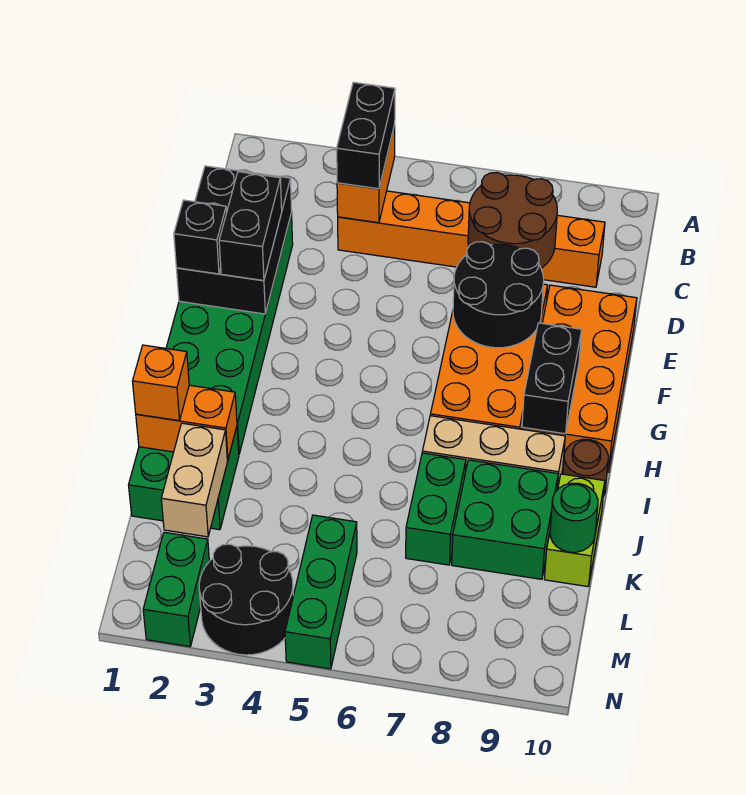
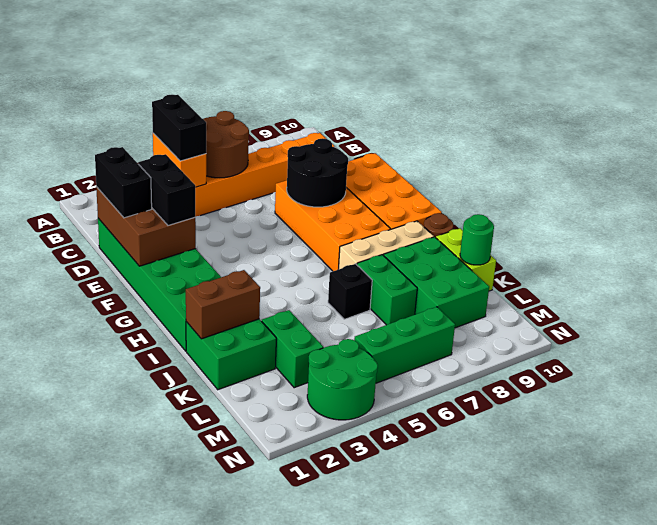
brown round brick C7:D8 level 2 -> brown round brick B5:C6 level 2
black brick D1:F2 level 2 -> brown brick D1:F2 level 2
black brick F1 level 3 -> black brick J6 level 1
black brick G9:H9 level 2 -> black brick D1:E1 level 3
orange brick J1:J2 level 2 -> brown brick J1:J2 level 2
orange brick J1 level 3 -> none
green brick J8:K9 level 1 -> green brick J8:L9 level 1
tan brick K2:L2 level 2 -> none
green brick L5:N5 level 1 -> green brick M5:M7 level 1
green brick M2:N2 level 1 -> green brick K3:L3 level 1
black round brick M3:N4 level 1 -> green round brick M3:N4 level 1

